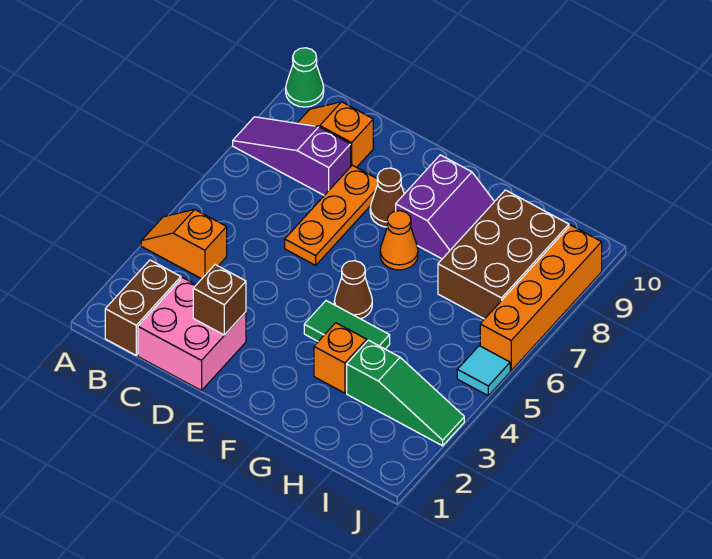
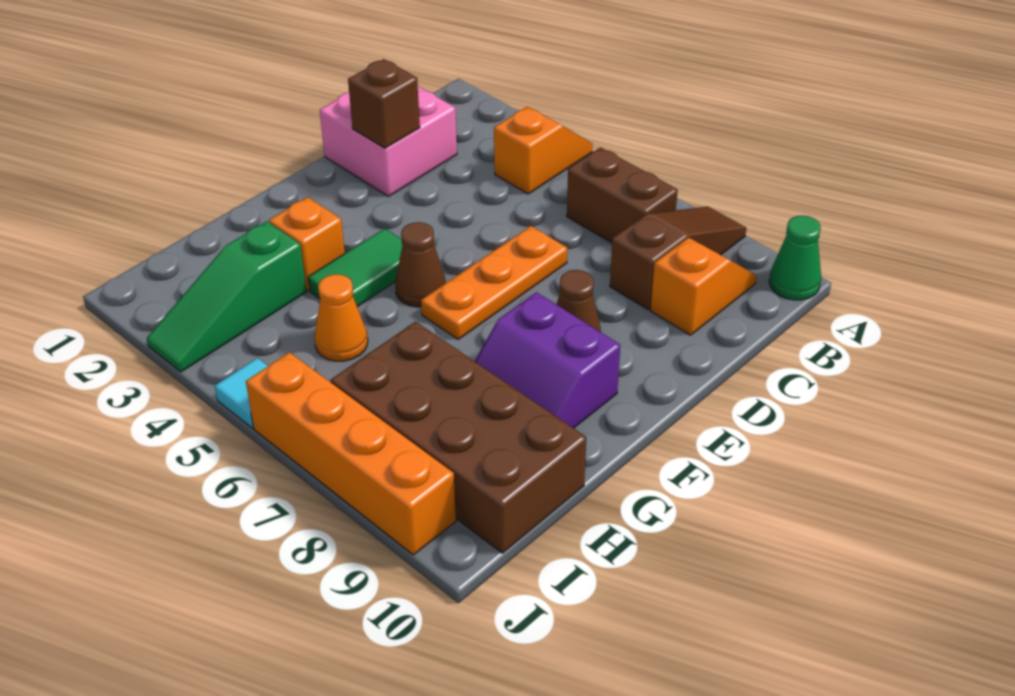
purple slope A8:C8 level 1 top C -> brown slope A8:C8 level 1 top C
brown brick B1:B2 level 1 -> brown brick B6:B7 level 1
orange plate D6:D8 level 1 -> orange plate D6:F6 level 1
orange cone F7 level 1 -> orange cone H5 level 1
brown brick H7:I9 level 1 -> brown brick H7:I10 level 1

